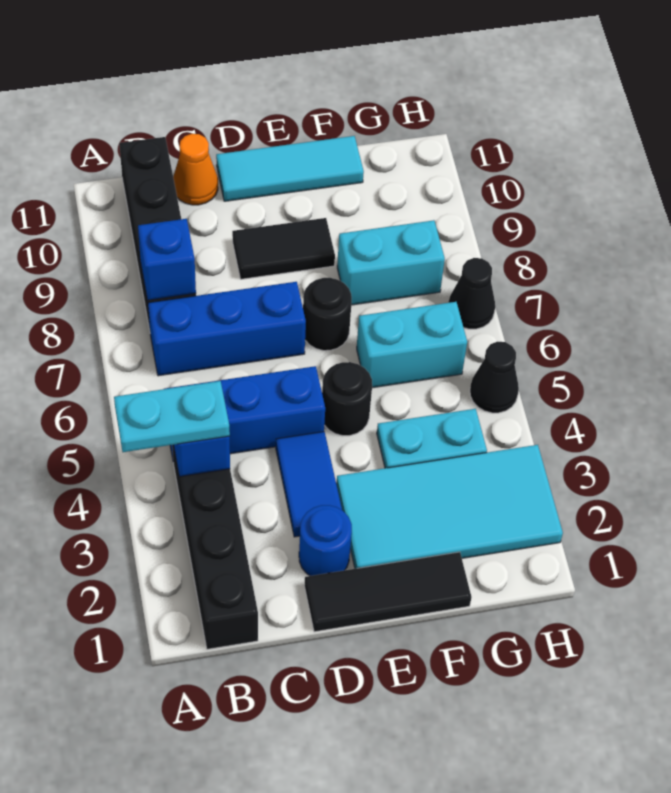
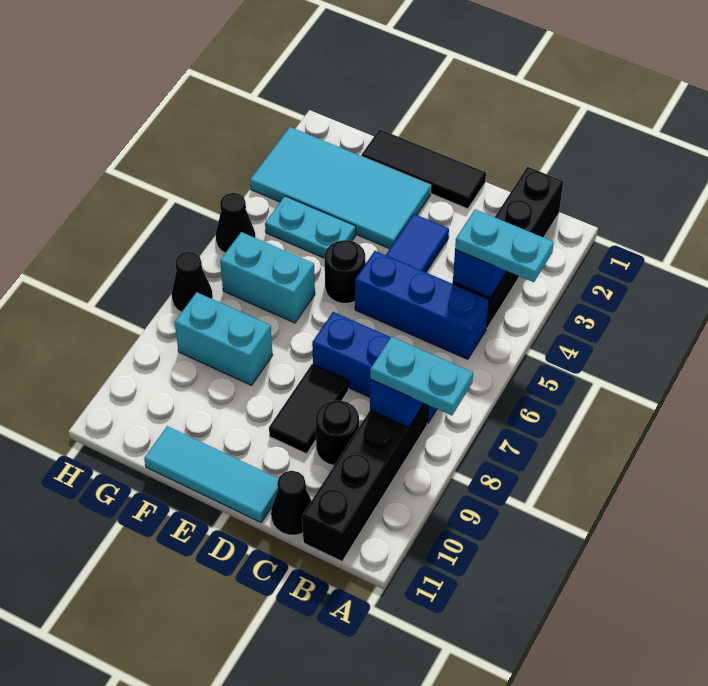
none -> cyan plate A8:B8 level 3
orange cone C11 level 1 -> black cone C11 level 1
blue round brick D2 level 1 -> none
black tile D9:E9 level 1 -> black tile D8:D9 level 1
black round brick E7 level 1 -> black round brick C9 level 1

